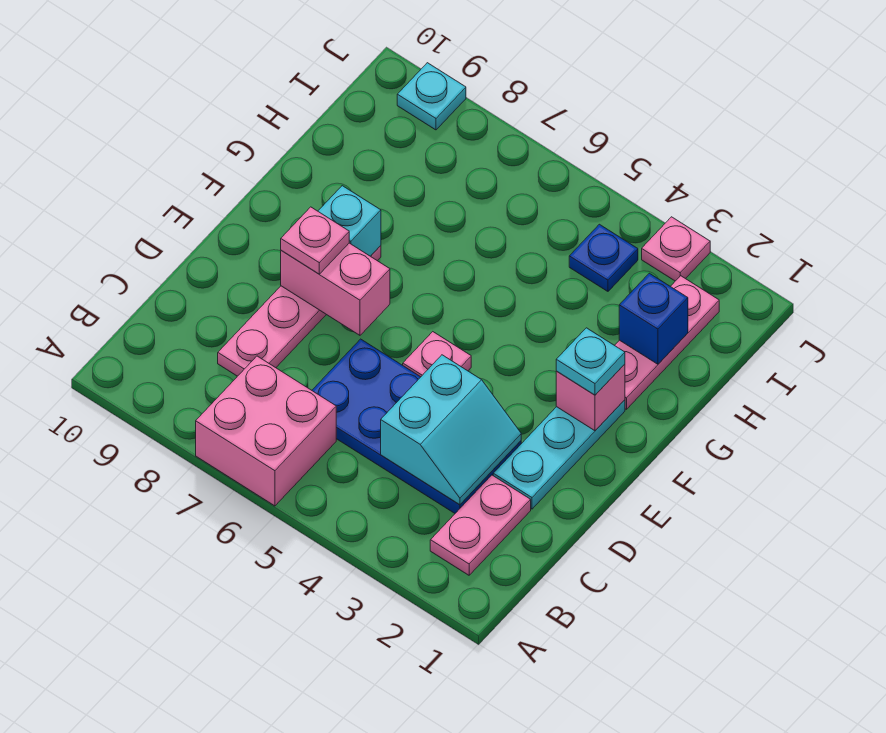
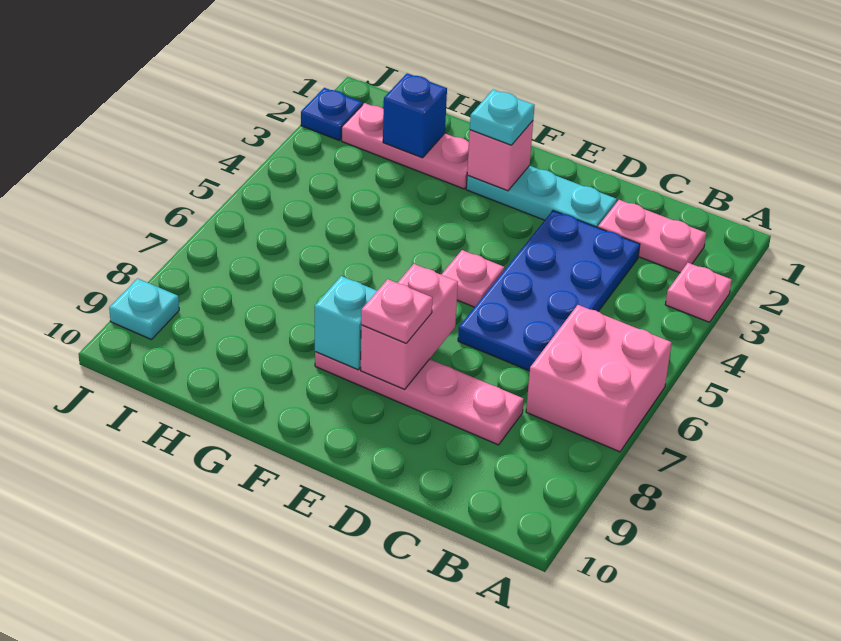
cyan slope C3:D4 level 2 top 4 -> none
blue plate I4 level 1 -> blue plate J2 level 1
pink plate J3 level 1 -> pink plate A3 level 1

